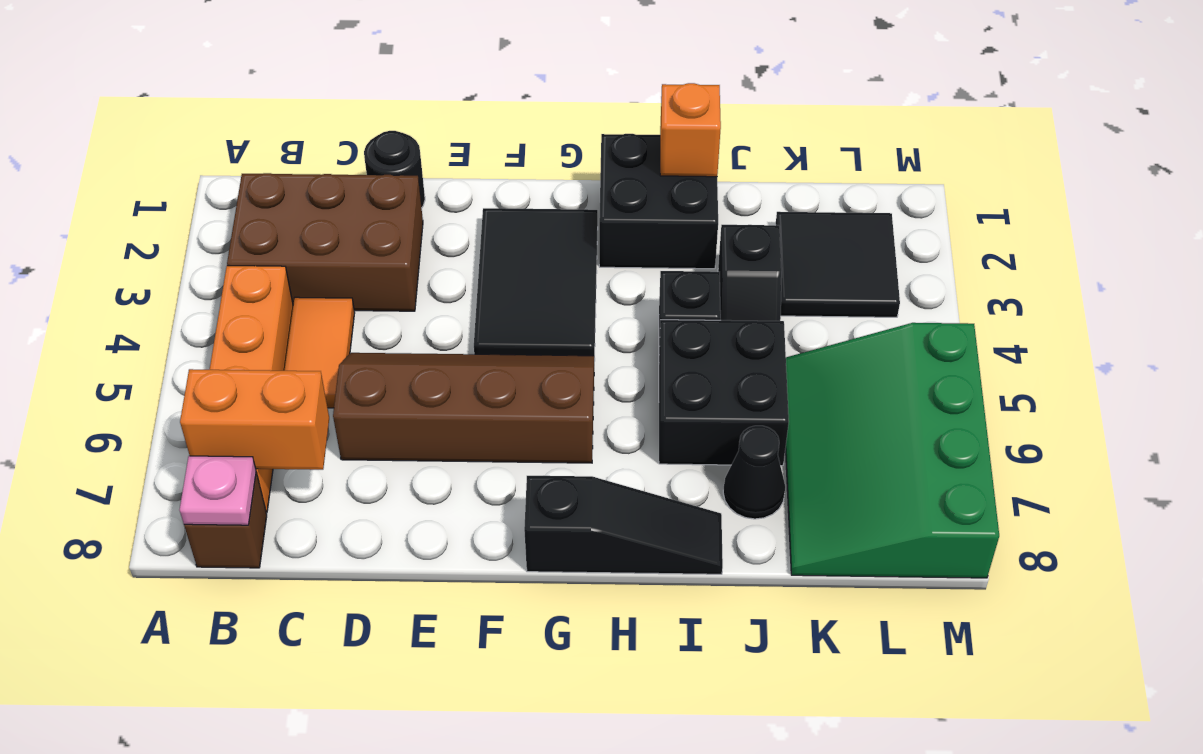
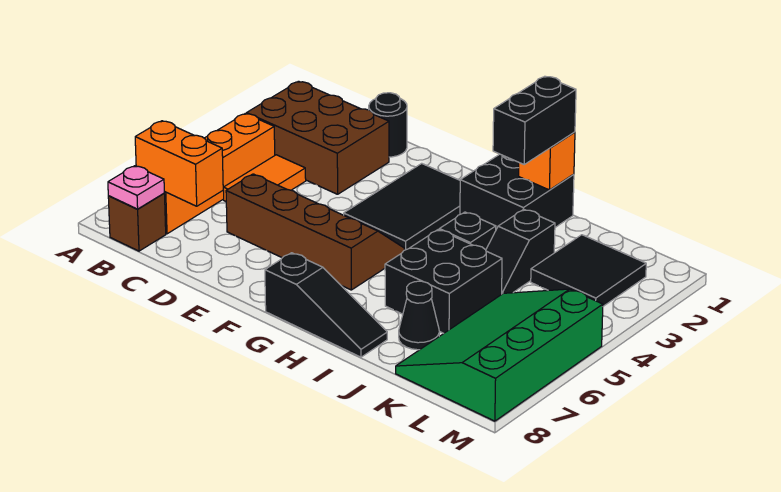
none -> black brick I1:I2 level 3

